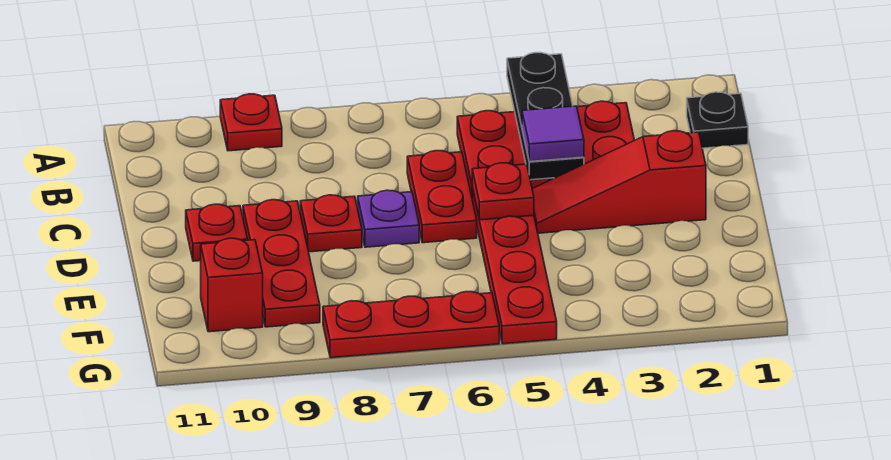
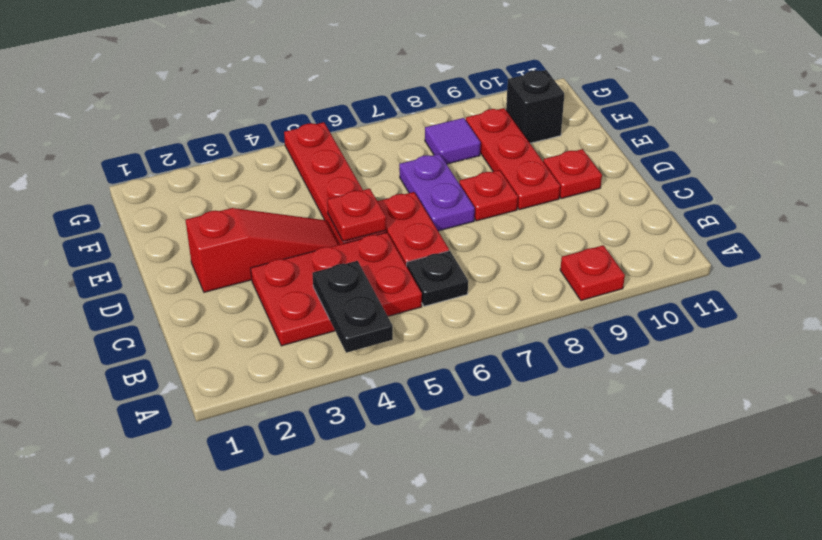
black plate A4:C4 level 2 -> black plate A4:B4 level 2
black plate B1 level 1 -> black plate B6 level 1
purple tile C4 level 3 -> purple tile F8 level 1
purple plate D7 level 1 -> purple plate D7:E7 level 1
red brick F10 level 1 -> black brick F10 level 1
red plate G6:G8 level 1 -> none

